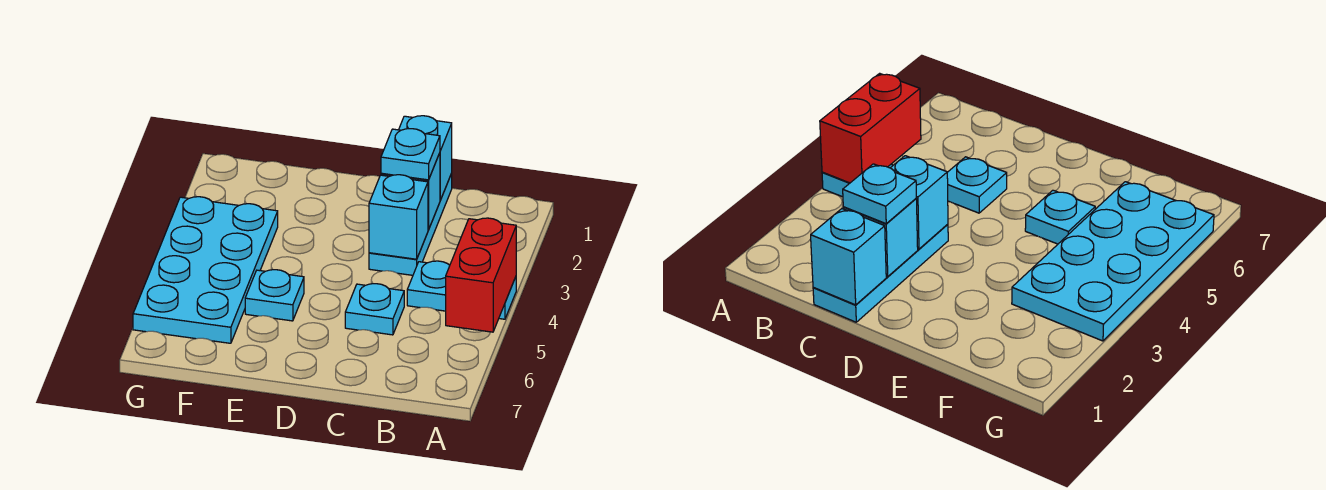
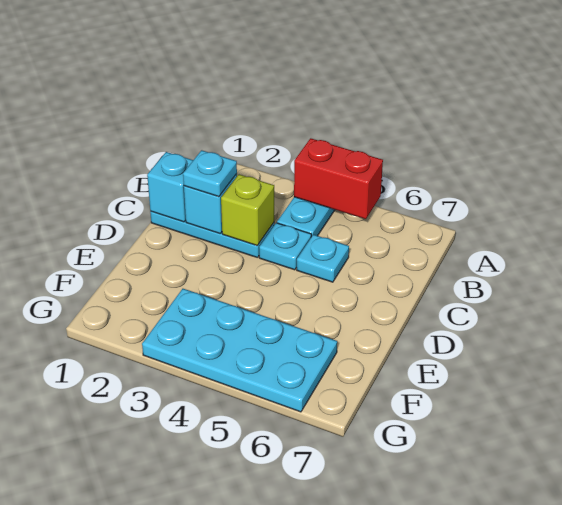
cyan brick C3 level 2 -> lime brick C3 level 2
cyan plate E5 level 1 -> cyan plate C4 level 1

